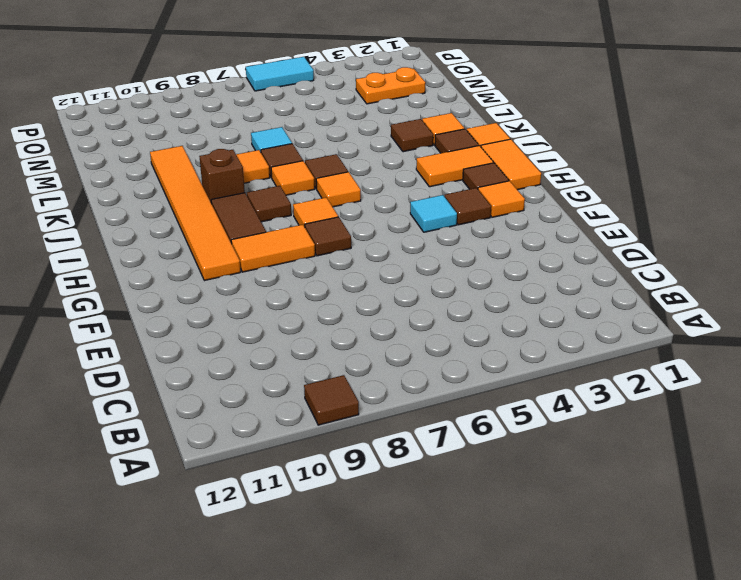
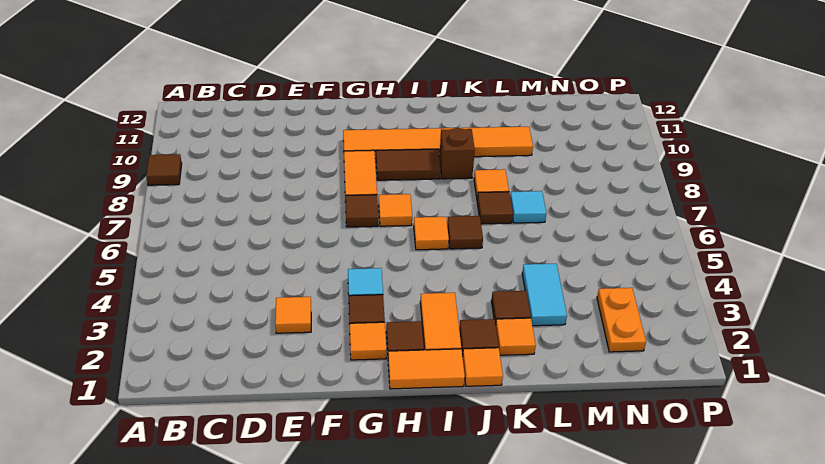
brown tile I8 level 1 -> none
orange tile J7 level 1 -> orange tile E3 level 1
cyan tile P5:P6 level 1 -> cyan tile L3:L4 level 1

